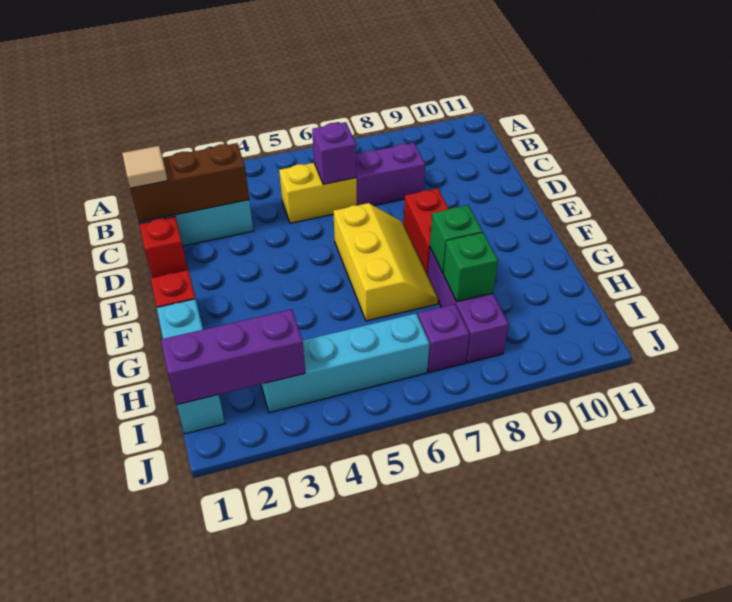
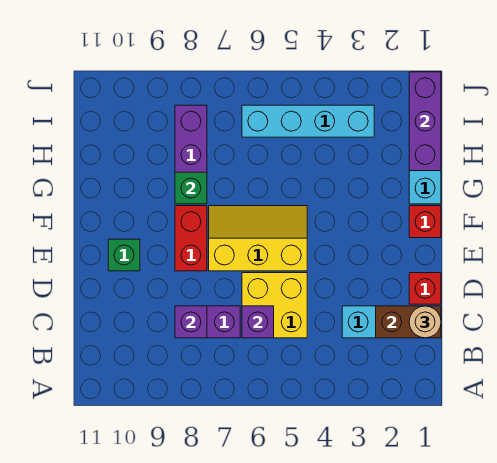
brown brick C1:C3 level 2 -> brown brick C1:C2 level 2
tan tile C1 level 3 -> tan round brick C1 level 3
yellow brick C5:C6 level 1 -> yellow brick C5:D6 level 1
yellow slope E6:G7 level 1 top 6 -> yellow slope E5:F7 level 1 top E
green brick H8 level 2 -> green brick E10 level 1
purple brick I1:I3 level 2 -> purple brick H1:J1 level 2
purple brick I7 level 1 -> purple brick C8 level 2

